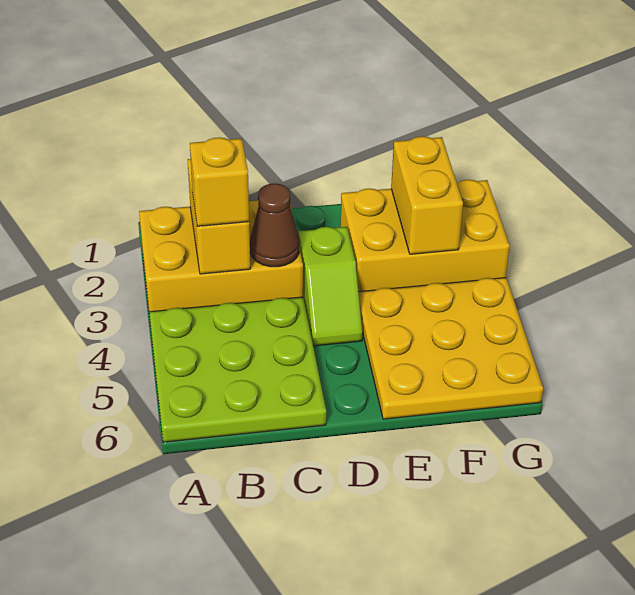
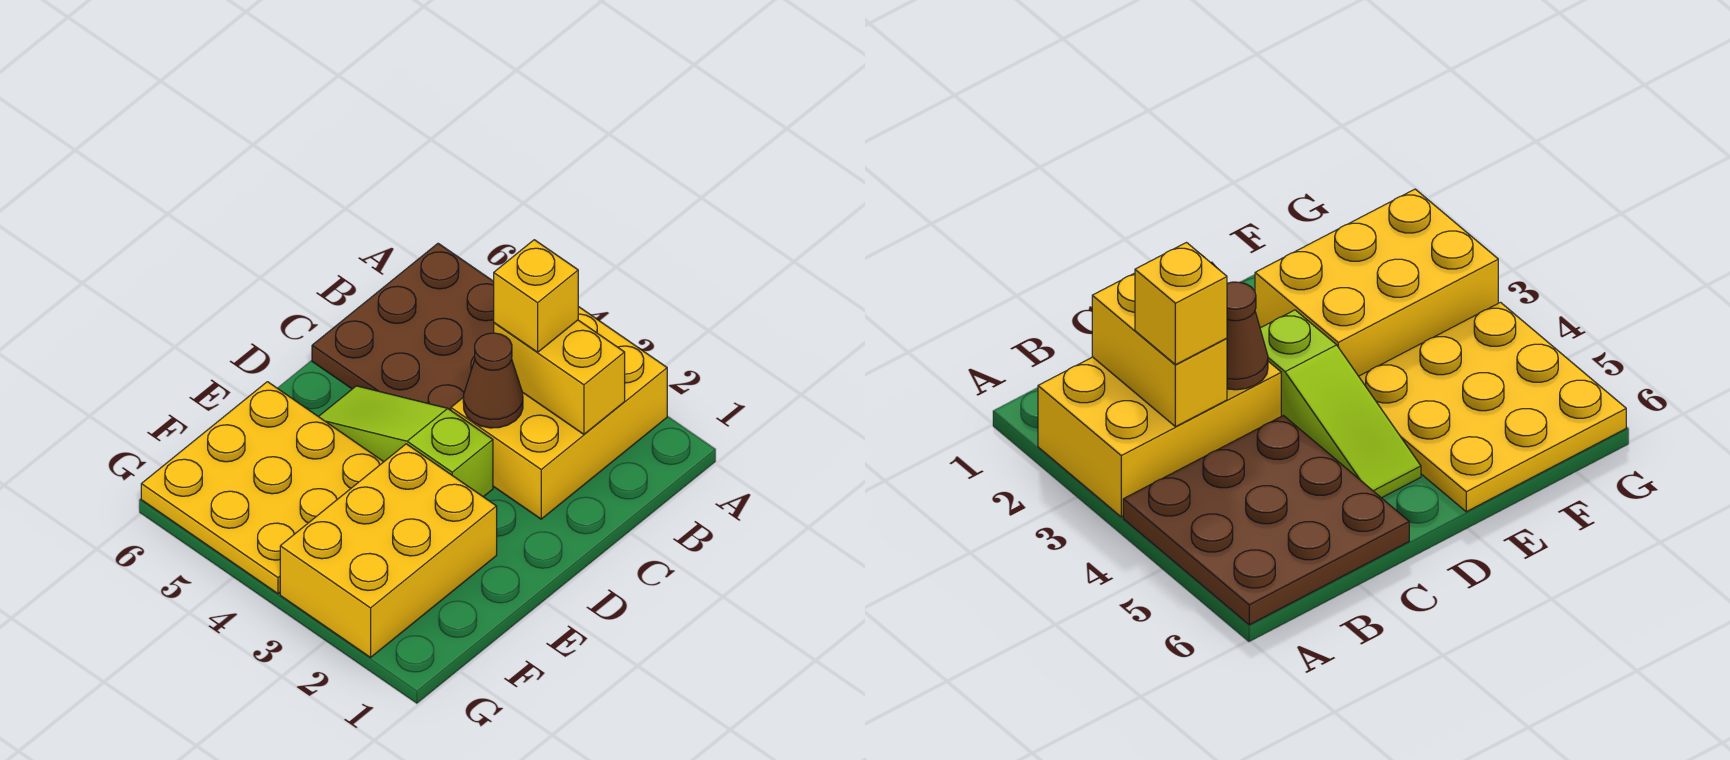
lime plate A4:C6 level 1 -> brown plate A4:C6 level 1
lime slope D3:D4 level 1 top 3 -> lime slope D3:D5 level 1 top 3
yellow brick F2:F3 level 2 -> none

